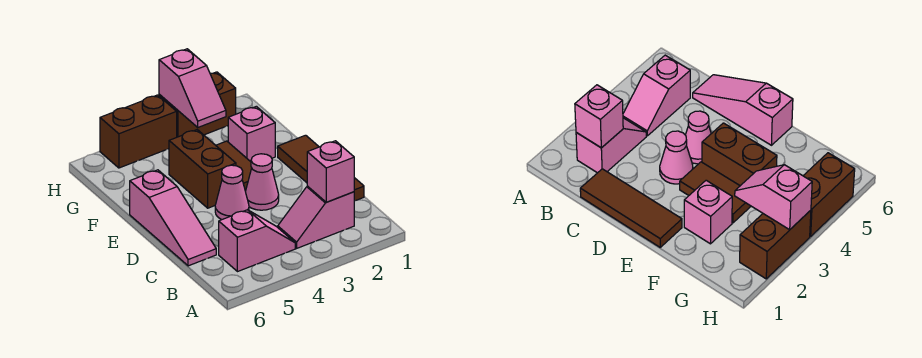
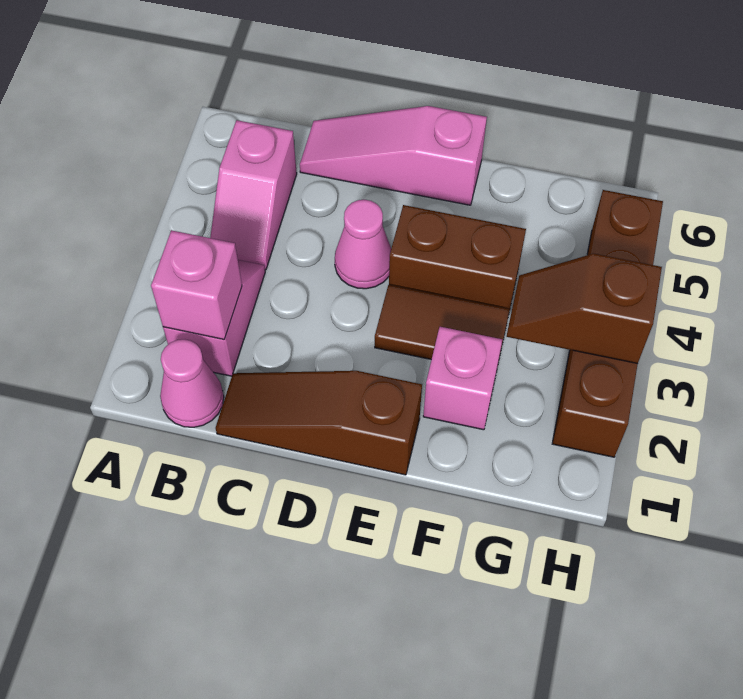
brown tile C1:E1 level 1 -> brown slope C1:E1 level 1 top E
pink cone D3 level 1 -> pink cone B1 level 1
pink slope G3:H3 level 2 top H -> brown slope G3:H3 level 2 top H

